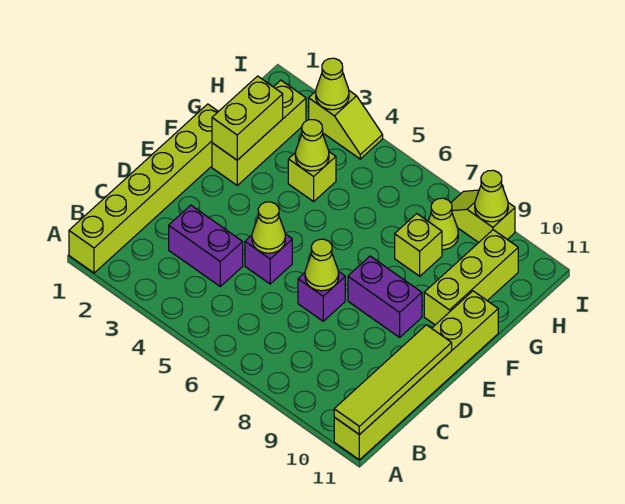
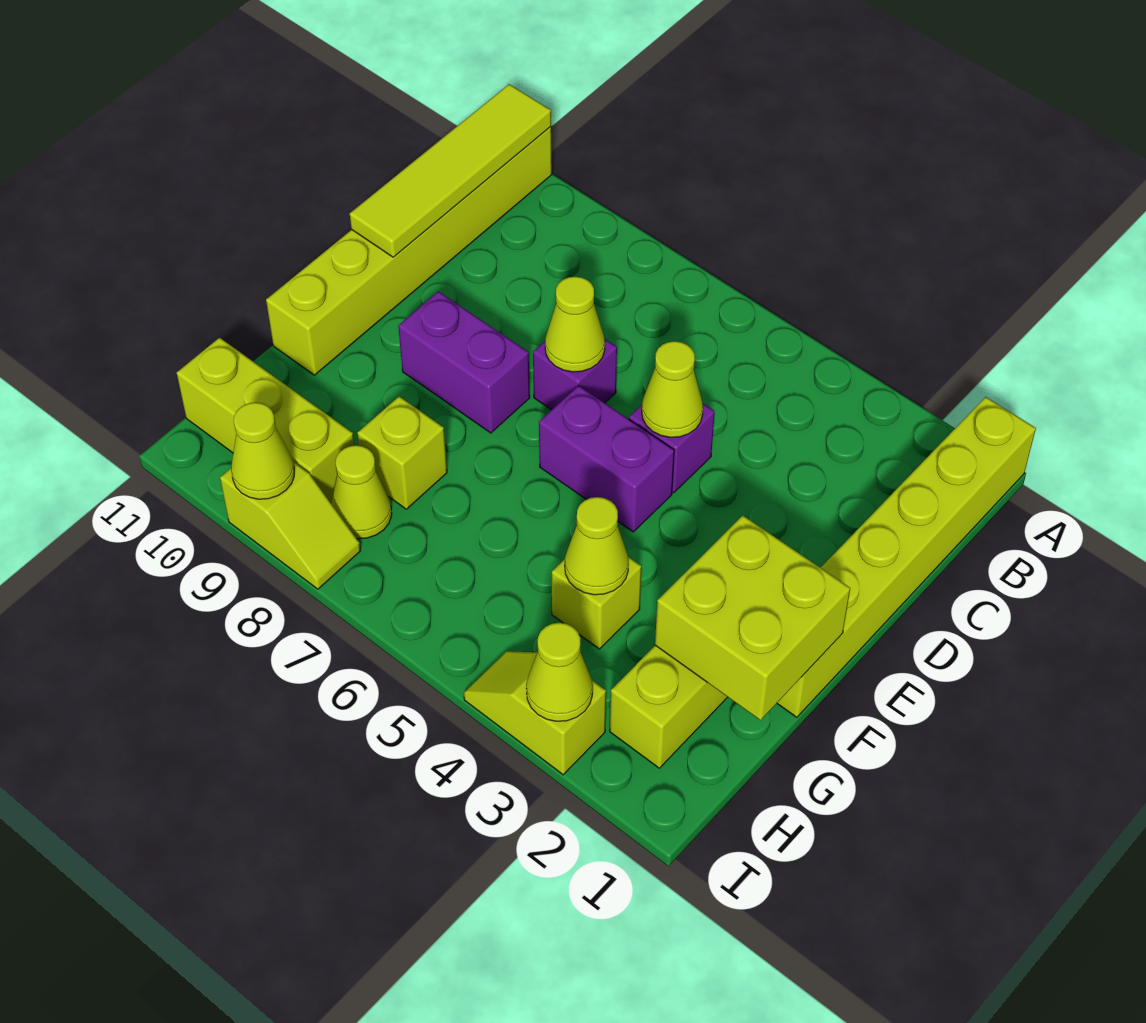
purple brick C3:C4 level 1 -> purple brick E5:E6 level 1
lime brick F2:G2 level 2 -> lime brick F1:G2 level 2
lime brick F10:H10 level 1 -> lime brick H9:H11 level 1

